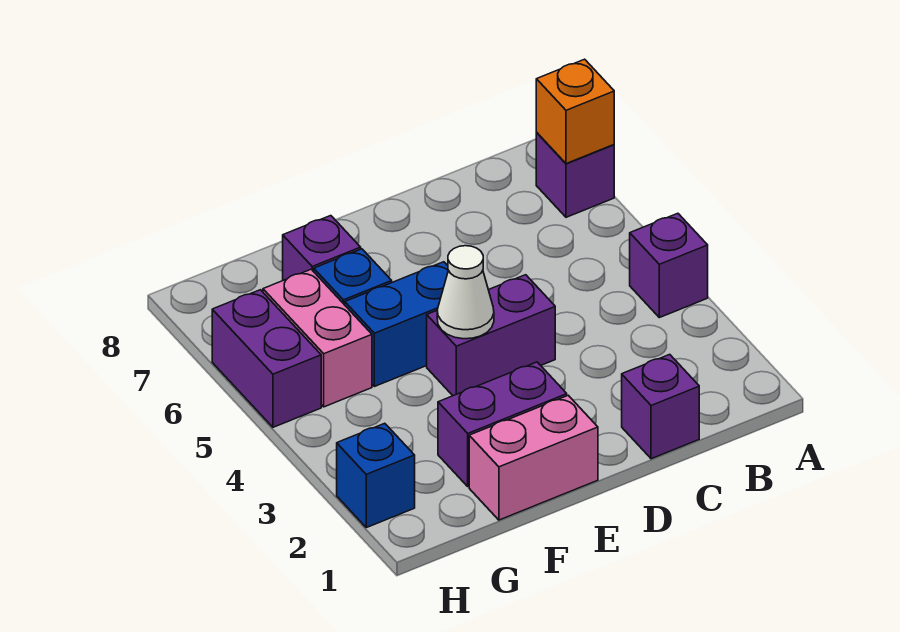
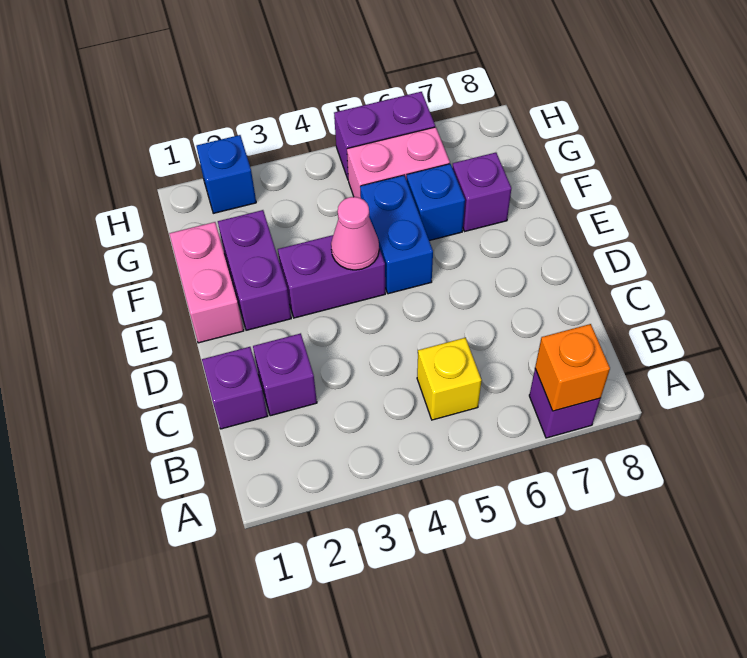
purple brick A4 level 1 -> purple brick C2 level 1
none -> yellow brick B5 level 1
purple brick D4:E4 level 1 -> purple brick E3:E4 level 1
white cone E4 level 2 -> pink cone E4 level 2

